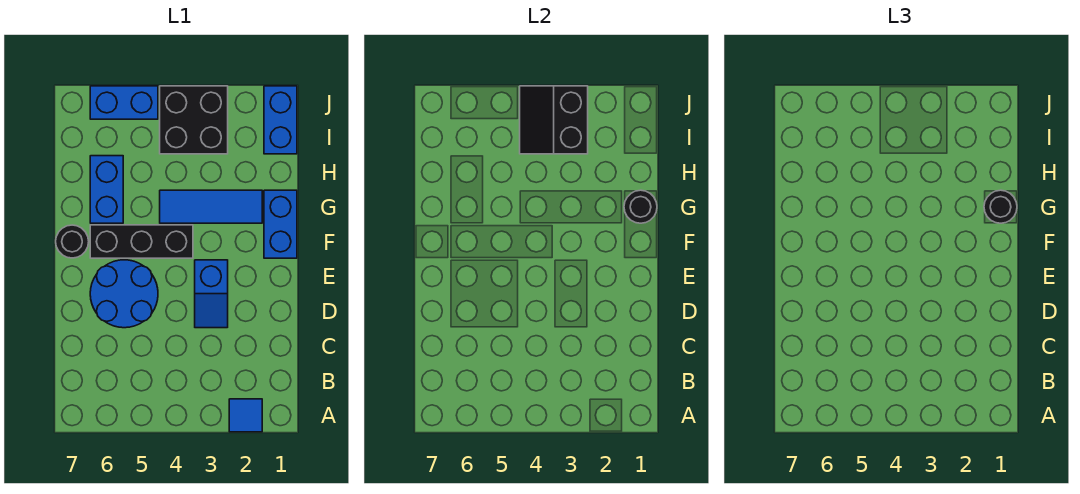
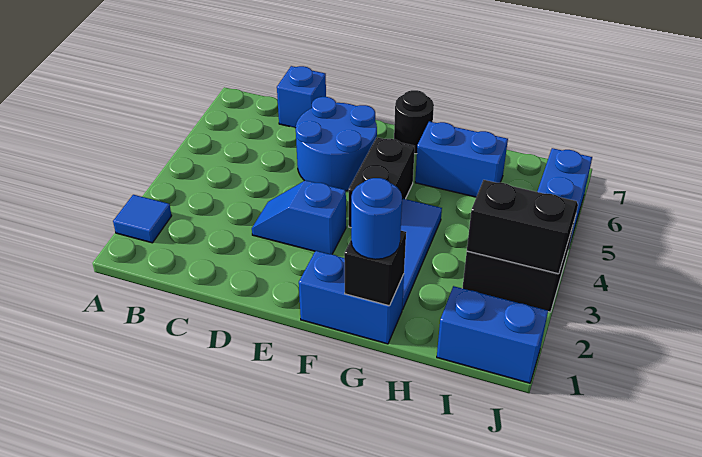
none -> blue brick C7 level 1
black brick F4:F6 level 1 -> black brick F4:F5 level 1
black round brick G1 level 2 -> black brick G1 level 2
black round brick G1 level 3 -> blue round brick G1 level 3

